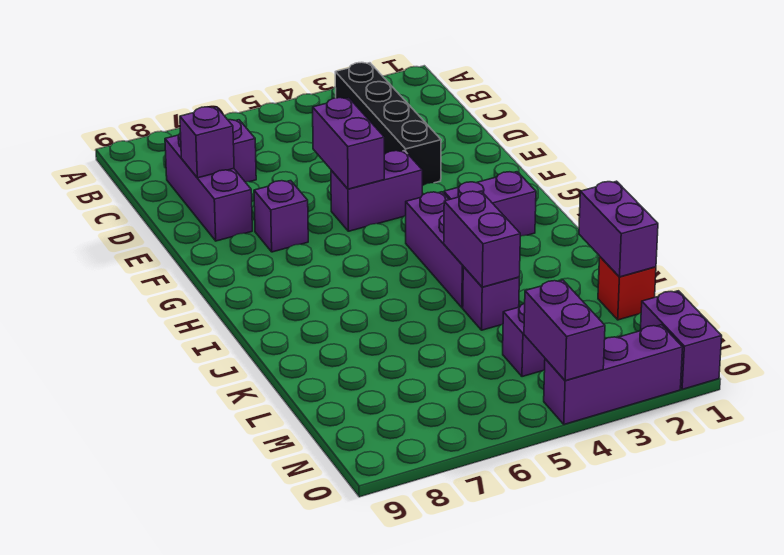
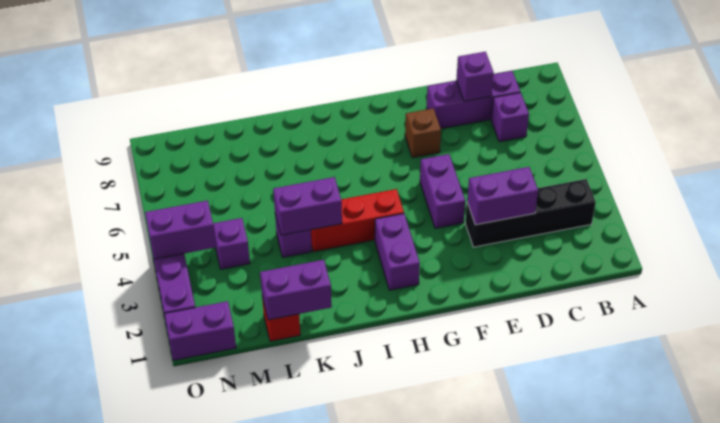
purple brick E5:F5 level 2 -> purple brick D3:E3 level 2
purple brick F7 level 1 -> brown brick F7 level 1
purple brick H4:J4 level 1 -> red brick H4:J4 level 1

